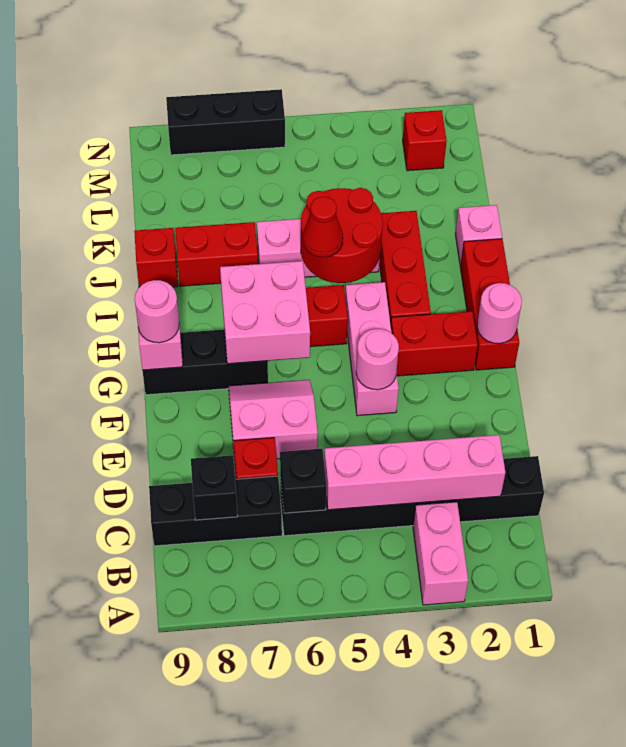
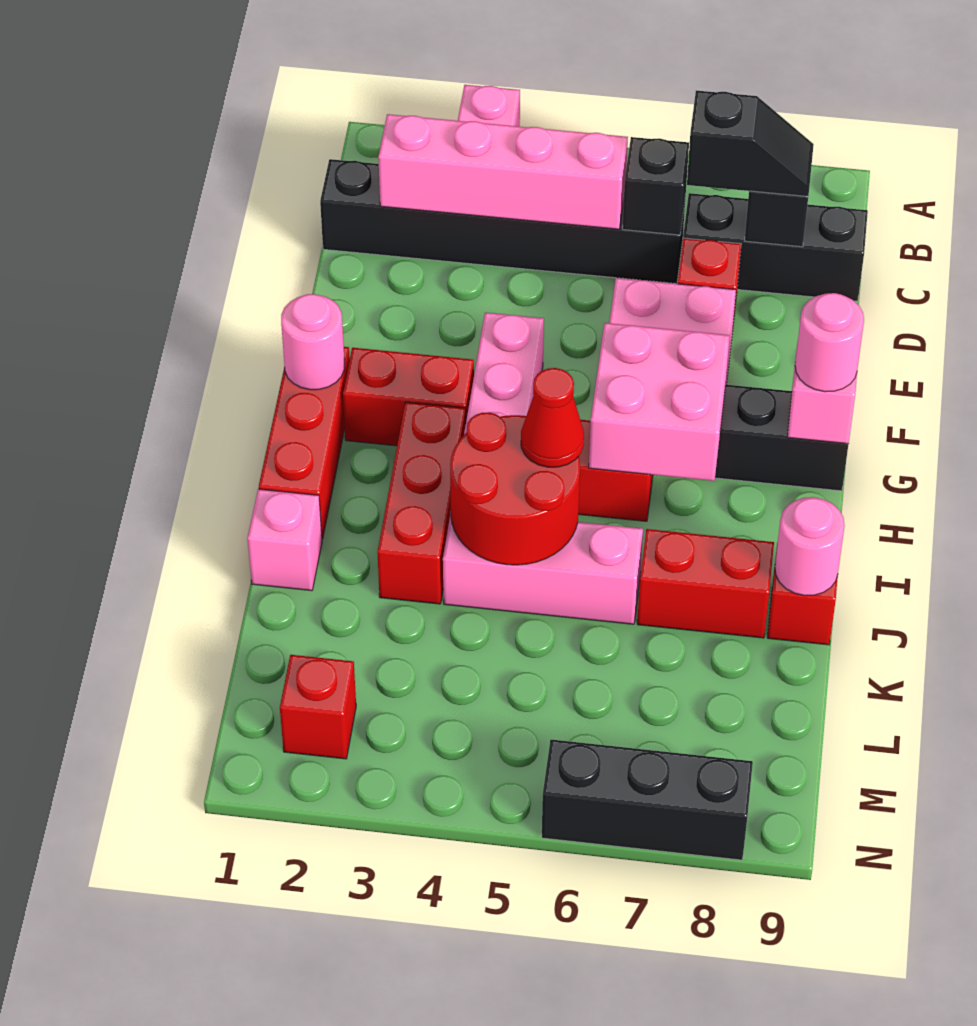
none -> black slope C7:C8 level 3 top 7
pink round brick F4 level 2 -> pink round brick J9 level 2

